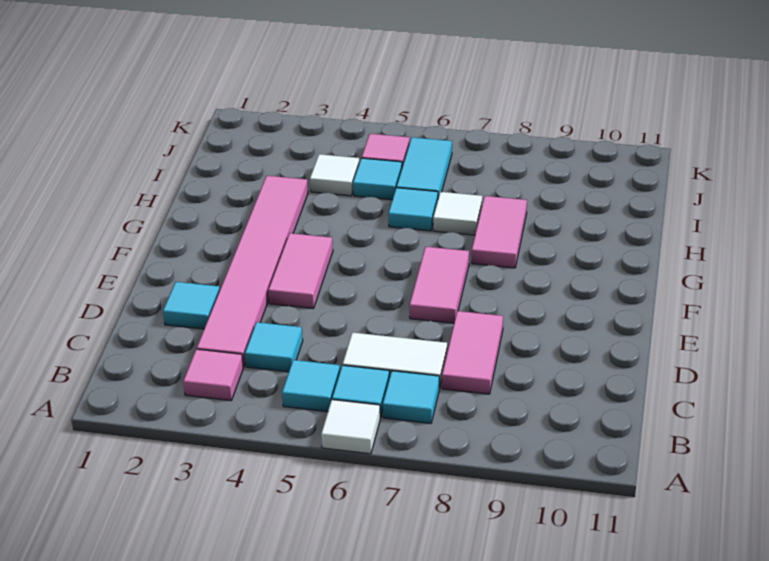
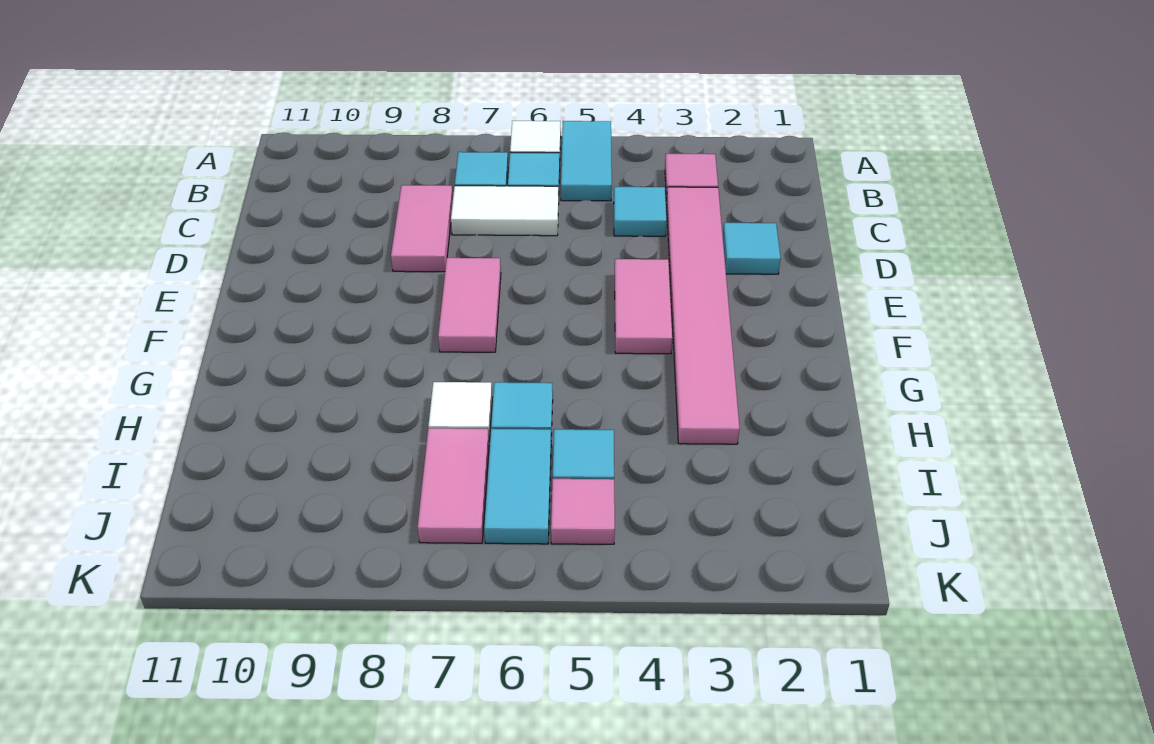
cyan tile B5 level 1 -> cyan tile A5:B5 level 1
pink tile G8:H8 level 1 -> pink tile I7:J7 level 1
white tile I4 level 1 -> none

